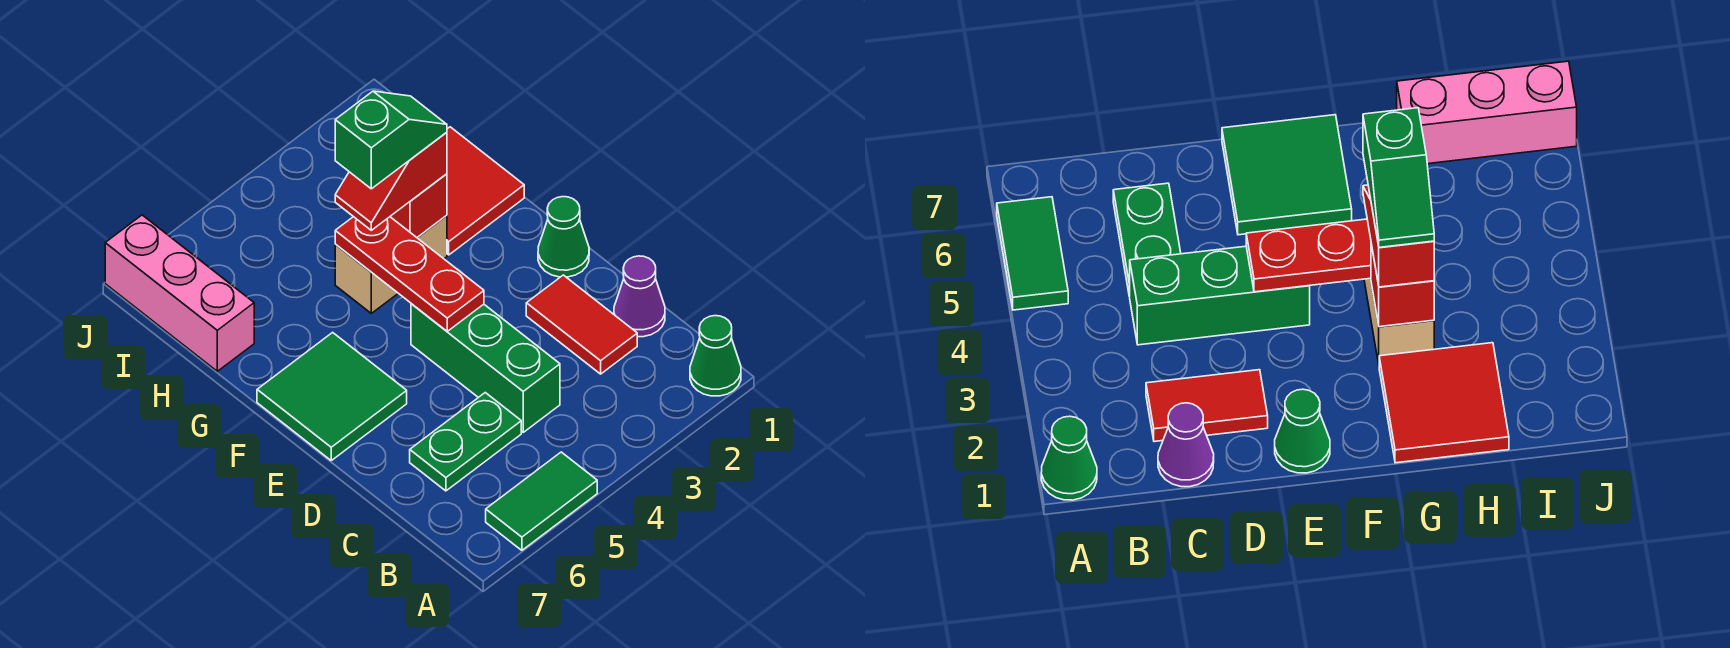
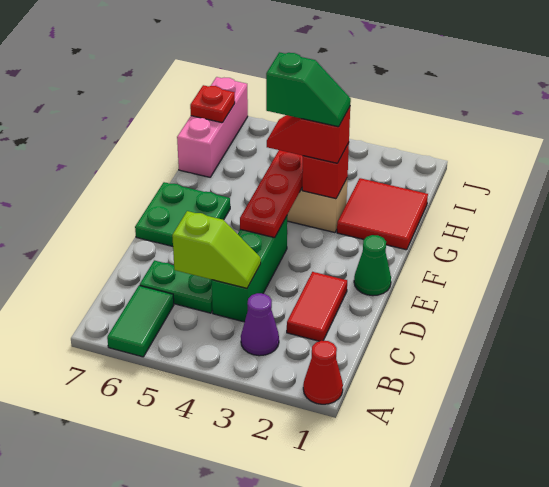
green cone A1 level 1 -> red cone A1 level 1
green tile A5:A6 level 1 -> green tile A6:B6 level 1
purple cone C1 level 1 -> purple cone B3 level 1
none -> lime slope C4:C5 level 2 top 5
green tile E6:F7 level 1 -> green plate E6:F7 level 1
none -> red plate I7 level 2

